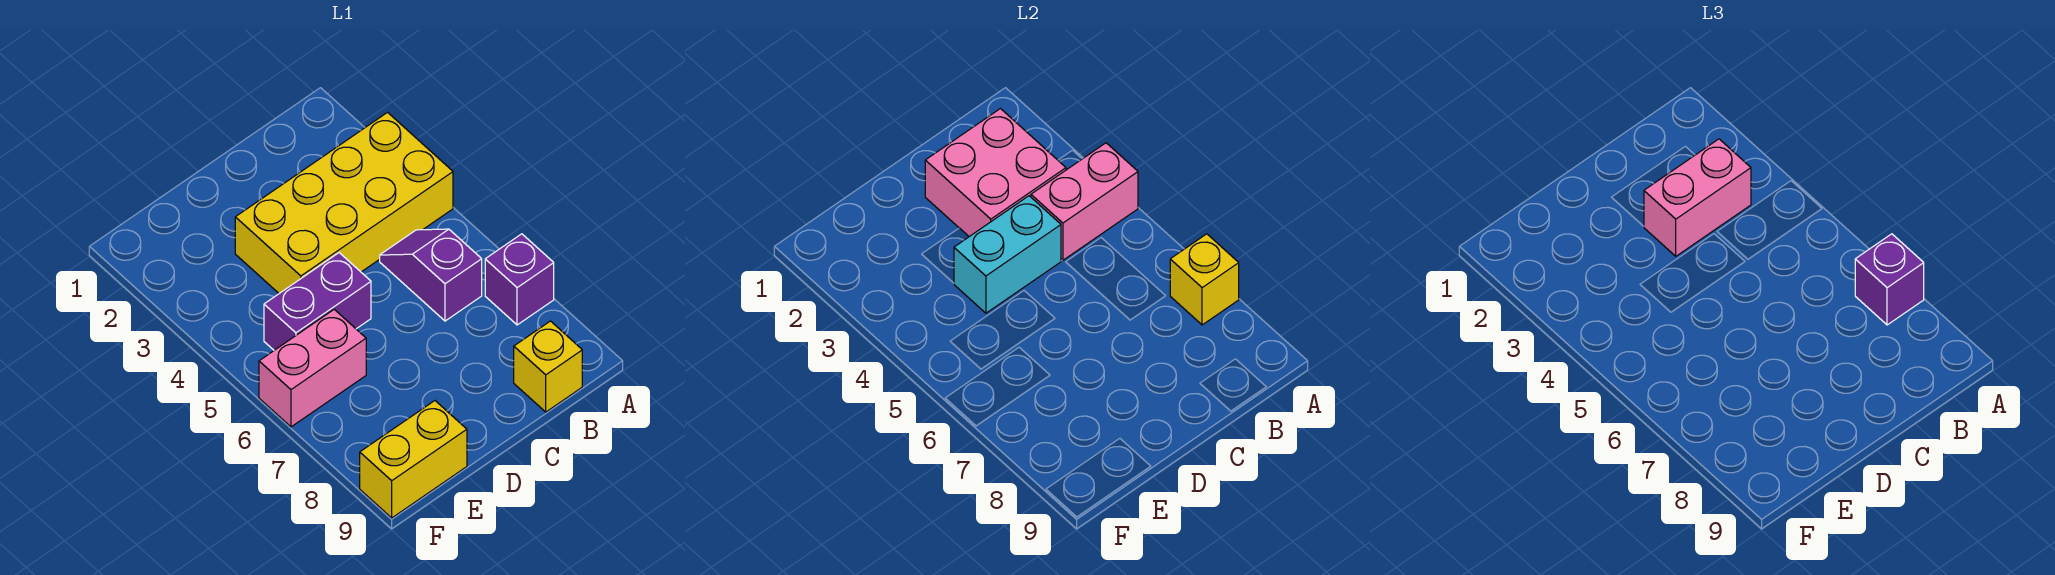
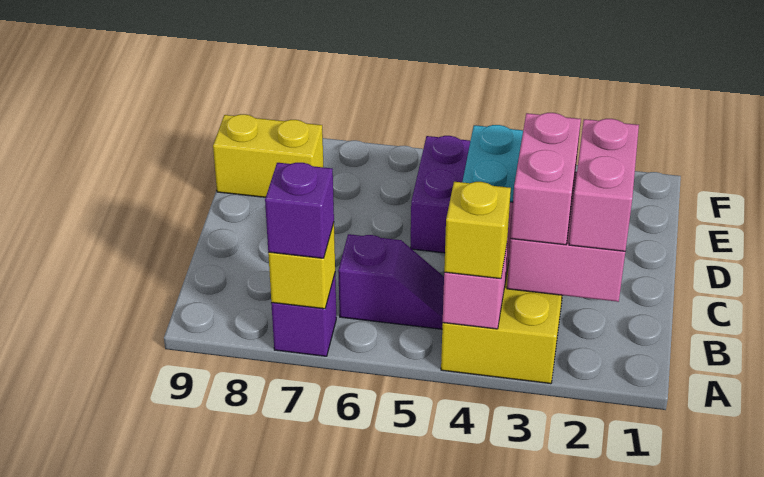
yellow brick B9 level 1 -> yellow brick A4 level 3
pink brick E6:F6 level 1 -> pink brick B2:C2 level 3
yellow brick E9:F9 level 1 -> yellow brick E8:E9 level 1

